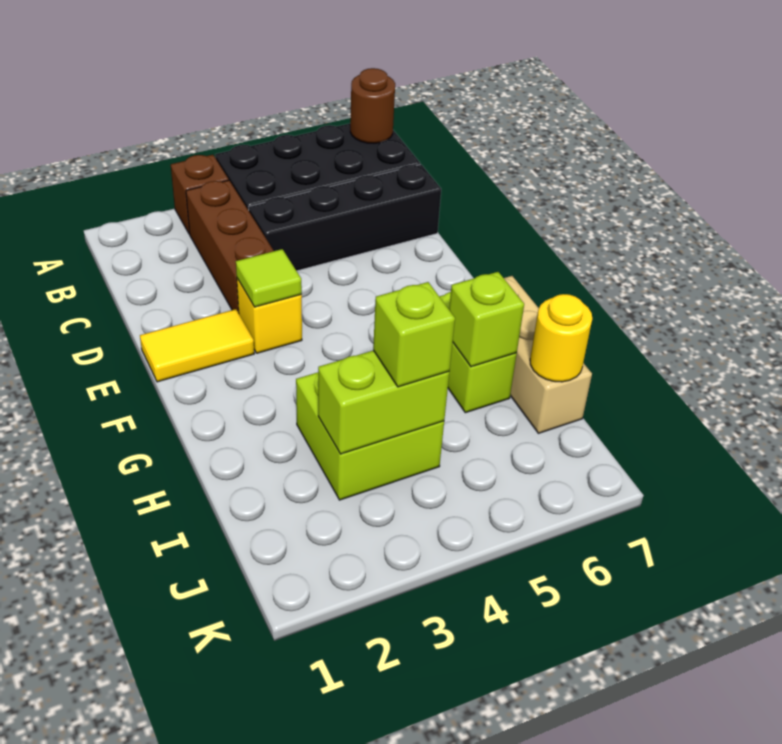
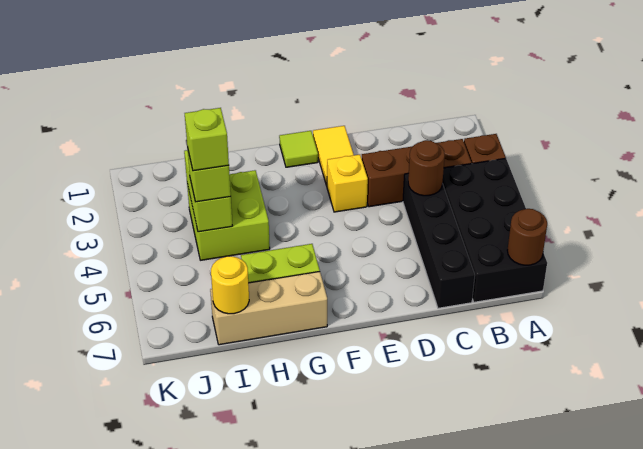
none -> brown round brick C4 level 2
lime tile E3 level 2 -> lime tile F1 level 1
lime brick H6 level 2 -> lime brick I4 level 4

